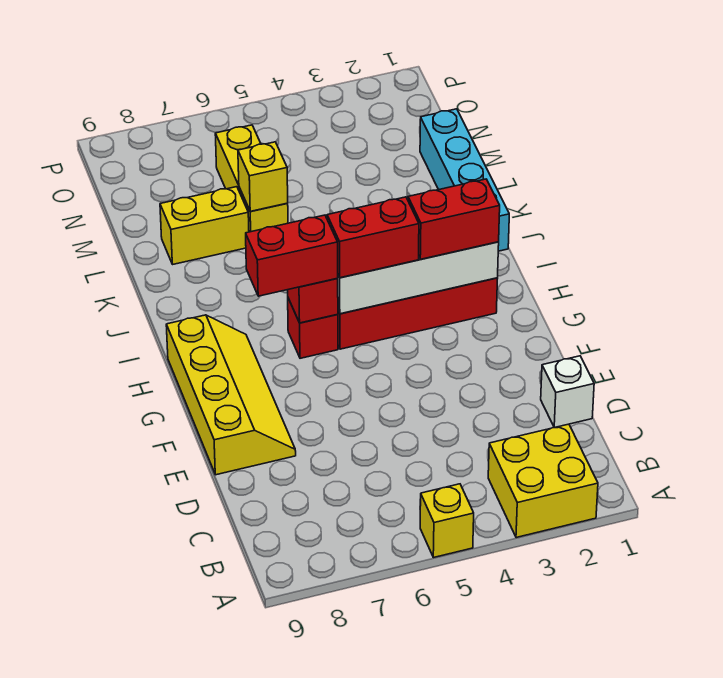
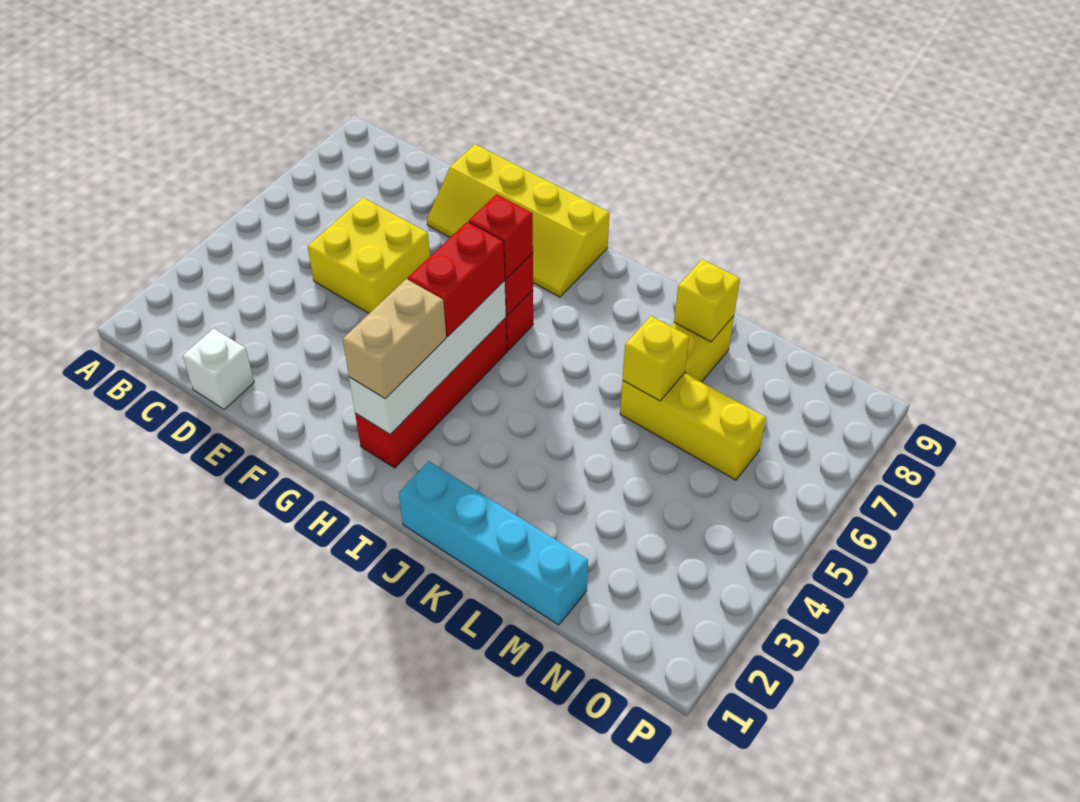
yellow brick A2:B3 level 1 -> yellow brick D5:E6 level 1
yellow brick A5 level 1 -> yellow brick L8 level 2
red brick H2:H3 level 3 -> tan brick H2:H3 level 3
red brick H6:H7 level 3 -> red brick H6 level 3

